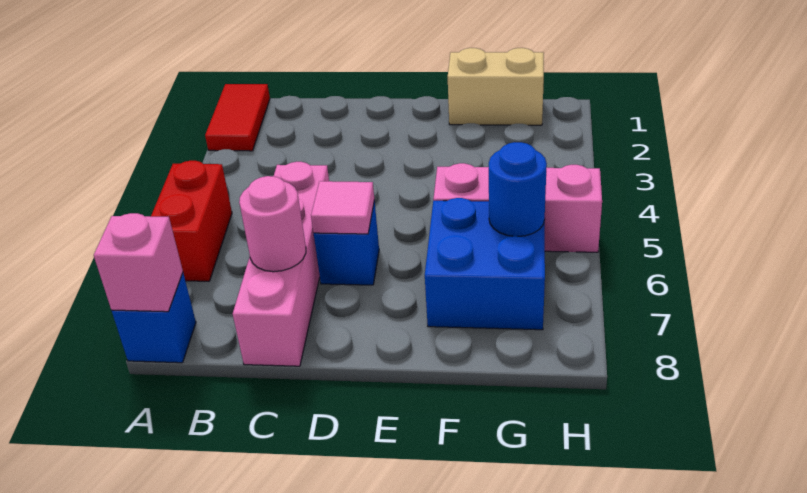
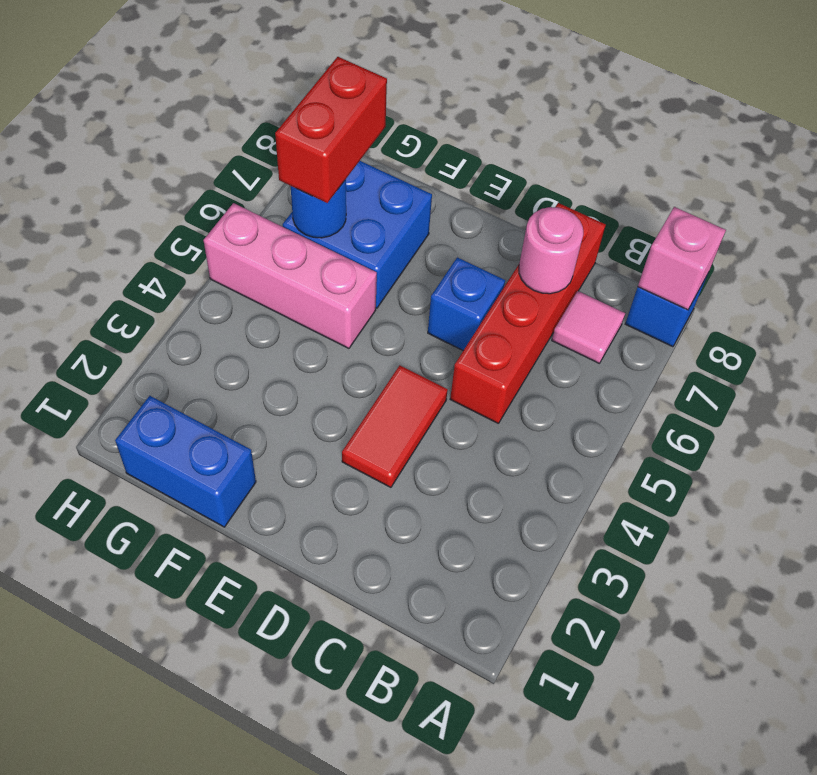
red tile A1:A2 level 1 -> red tile D3:D4 level 1
red brick A5:A6 level 1 -> red brick G6:G7 level 3
pink brick C5:C8 level 1 -> red brick C5:C8 level 1
pink tile D6 level 2 -> pink tile B7 level 1
tan brick F1:G1 level 1 -> blue brick F1:G1 level 1

